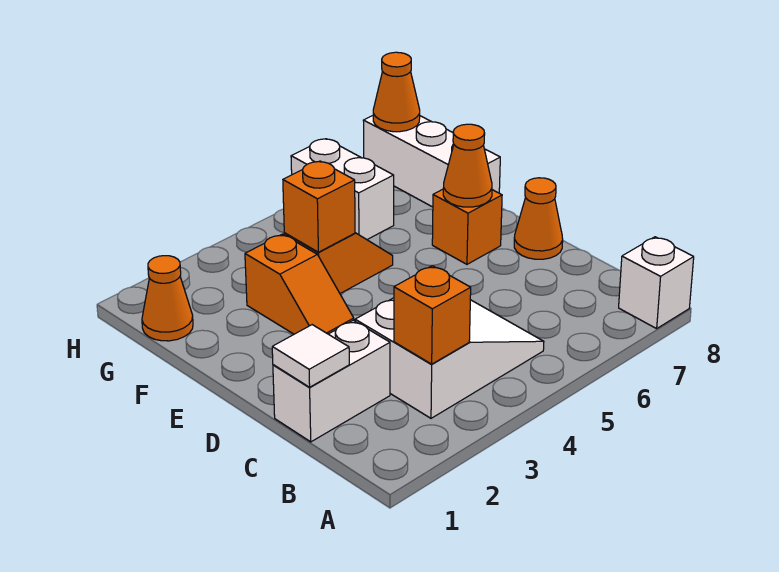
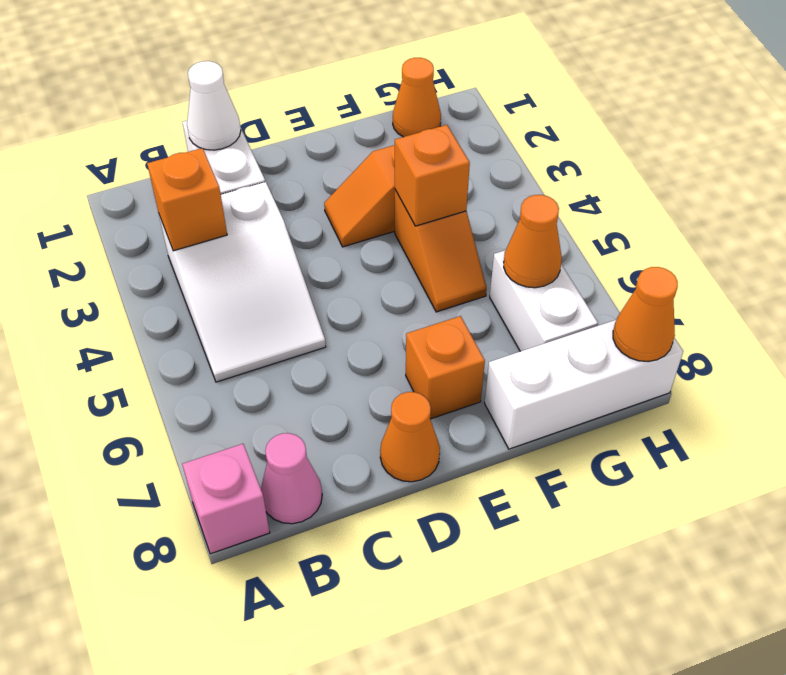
white brick A8 level 1 -> pink brick A8 level 1
none -> pink cone B8 level 1
white tile C1 level 2 -> white cone C1 level 2
orange cone E7 level 2 -> orange cone G6 level 2
white brick G6:H6 level 1 -> white brick G6:G7 level 1

